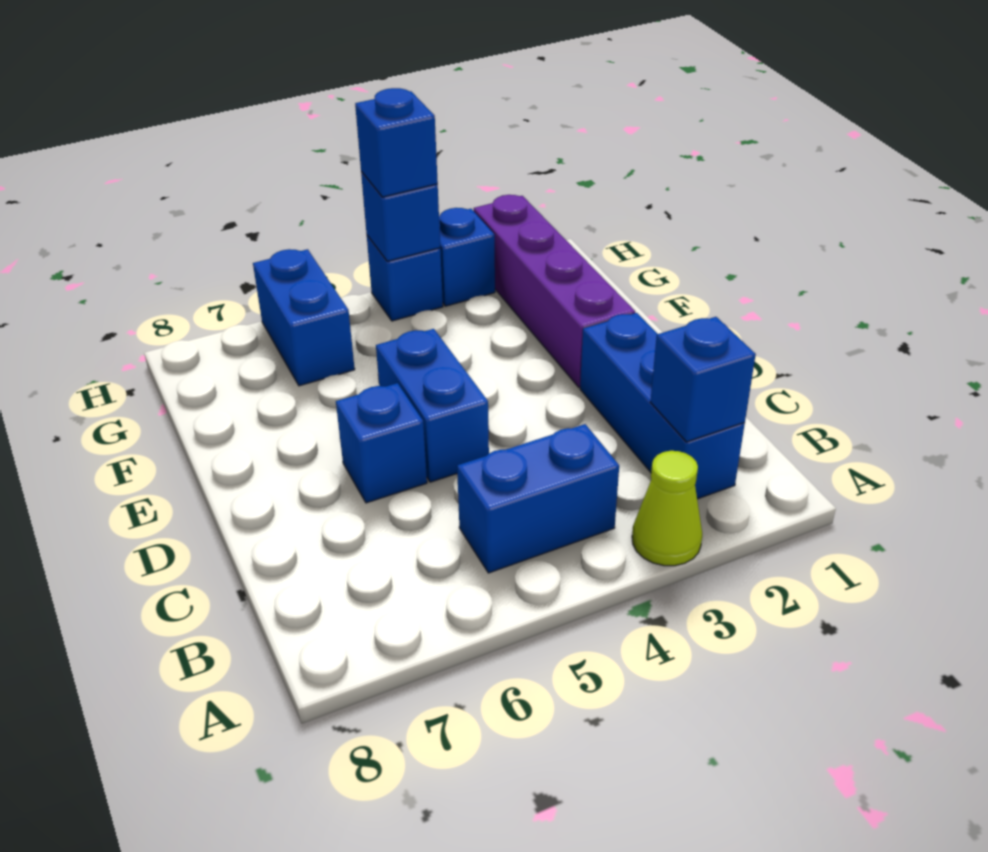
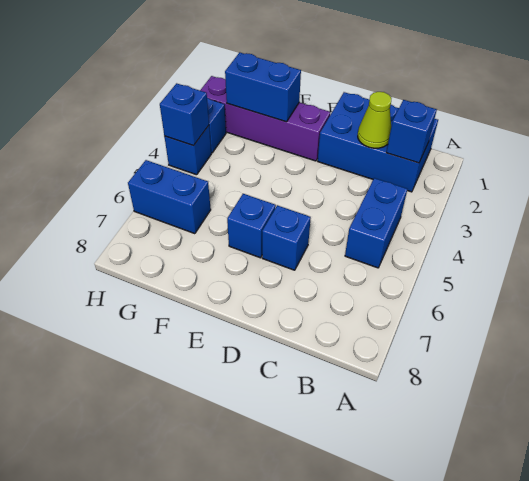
lime cone A3 level 1 -> lime cone C2 level 2
blue brick B2:D2 level 1 -> blue brick B1:D2 level 1
blue brick D5:E5 level 1 -> blue brick F2:G2 level 2
blue brick H4 level 3 -> blue brick E6 level 1

